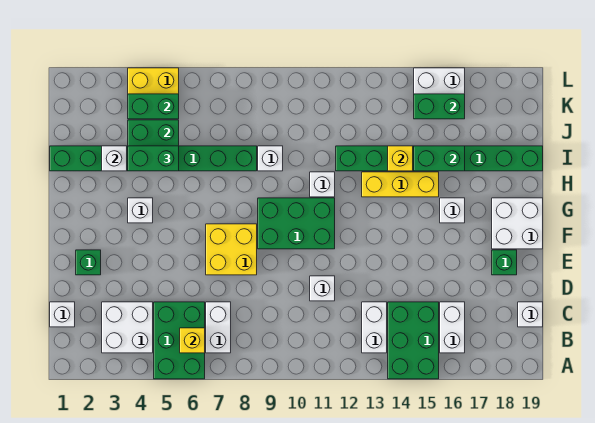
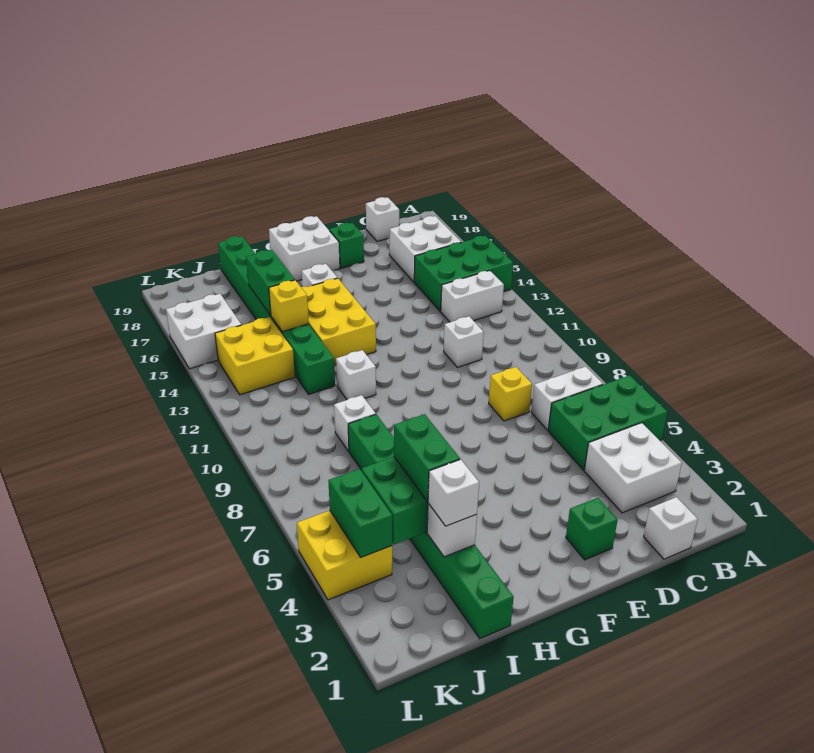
yellow brick B6 level 2 -> yellow brick D8 level 1
white brick B16:C16 level 1 -> white brick B16:C17 level 1
yellow brick E7:F8 level 1 -> yellow brick J13:K14 level 1
green brick F9:G11 level 1 -> none
white brick G4 level 1 -> white brick I3 level 3
yellow brick H13:H15 level 1 -> yellow brick G13:H15 level 1
green brick K15:K16 level 2 -> none

